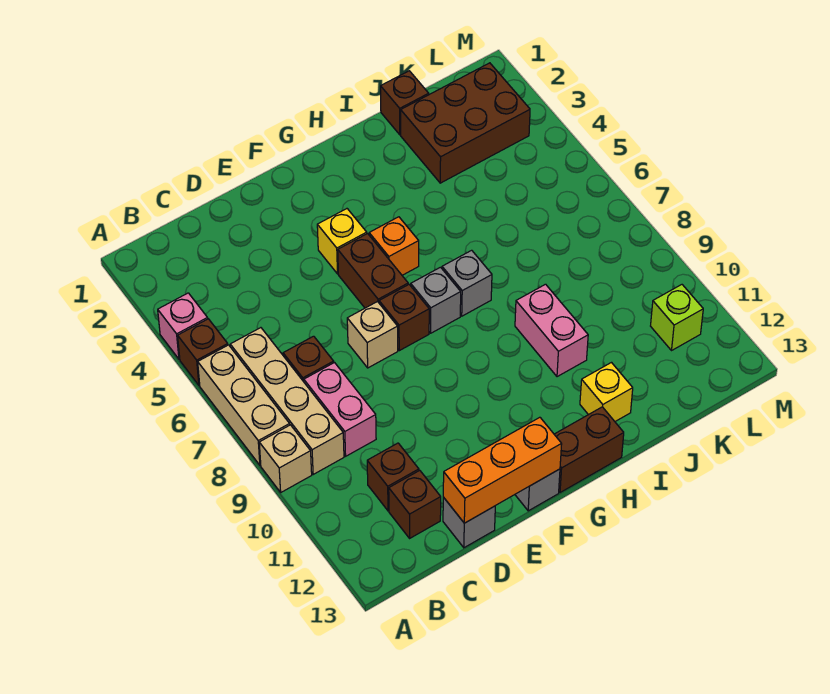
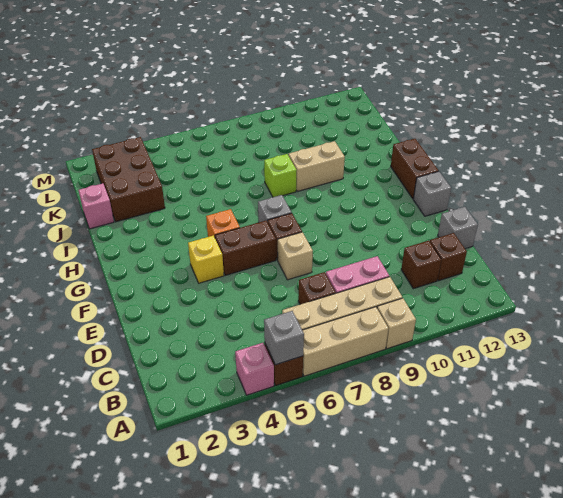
orange brick D13:F13 level 2 -> none
grey brick H7 level 1 -> grey brick A5 level 2
pink brick I9:I10 level 1 -> tan brick I9:I10 level 1
yellow brick I12 level 1 -> none
brown brick J1 level 1 -> pink brick J1 level 1
lime brick L11 level 1 -> lime brick I8 level 1

